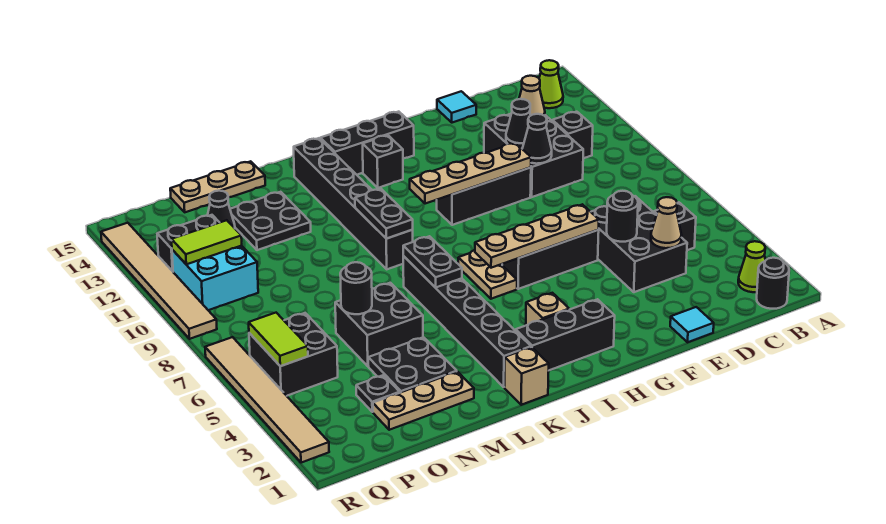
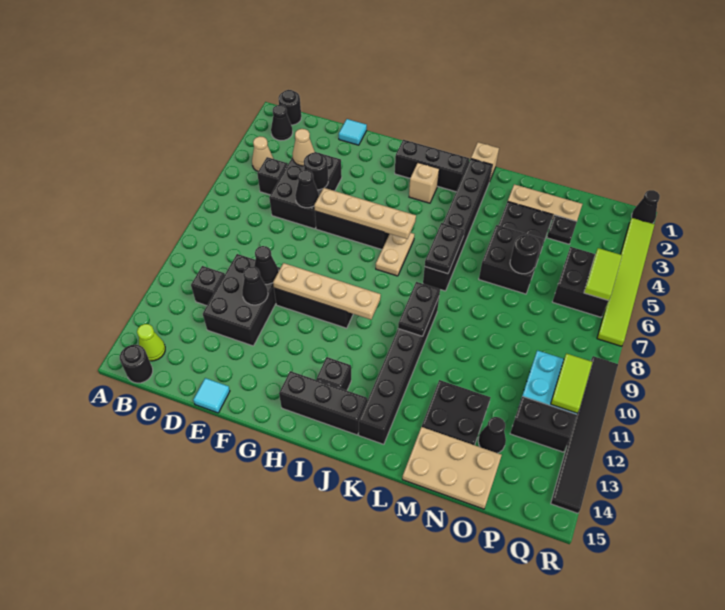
lime cone B2 level 1 -> black cone B2 level 1
none -> black round brick B15 level 1
tan cone D12 level 2 -> tan cone B4 level 1
none -> black cone E6 level 2
tan plate M15:O15 level 1 -> tan plate M14:O15 level 1
lime tile P11:Q11 level 2 -> lime tile Q10:Q11 level 2
none -> black cone R1 level 1
tan tile R2:R7 level 1 -> lime tile R2:R7 level 1
tan tile R9:R14 level 1 -> black tile R9:R14 level 1

